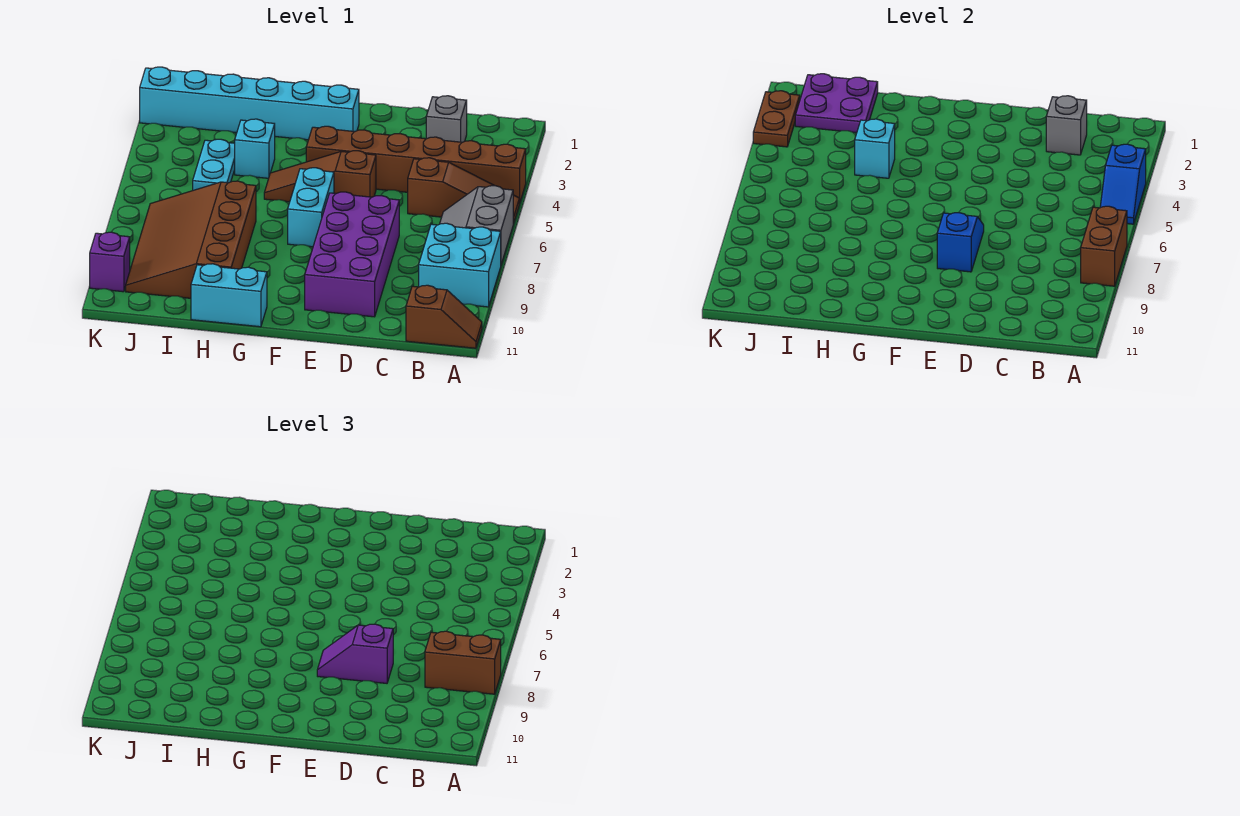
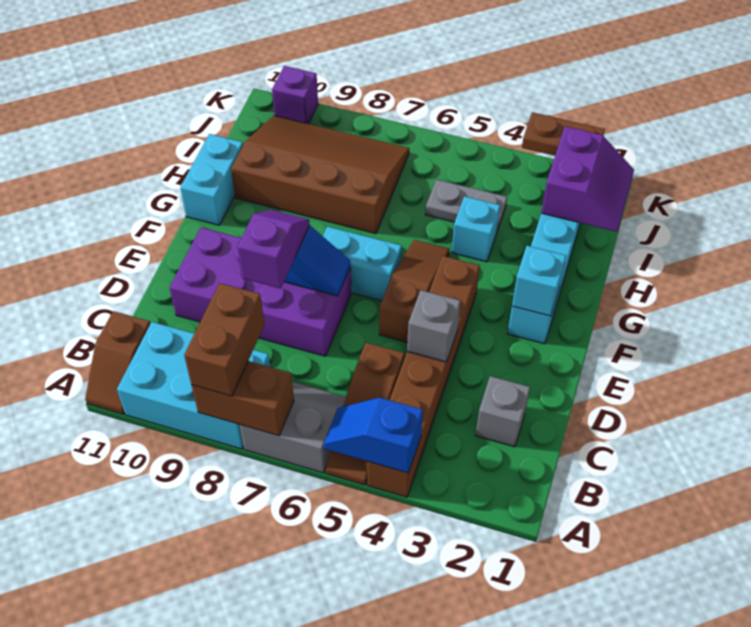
cyan brick A8:B9 level 1 -> cyan brick A8:B10 level 1
grey brick C2 level 2 -> grey brick D4 level 2
cyan brick H4 level 2 -> cyan brick F2 level 2
purple plate I1:J2 level 2 -> purple slope I1:J2 level 2 top 2
cyan plate I4:I5 level 1 -> grey plate I4:I5 level 1

